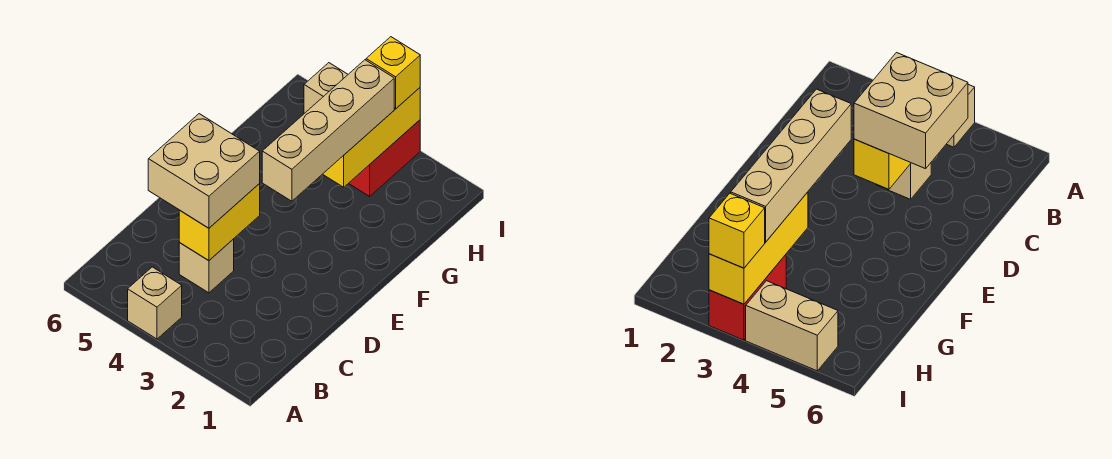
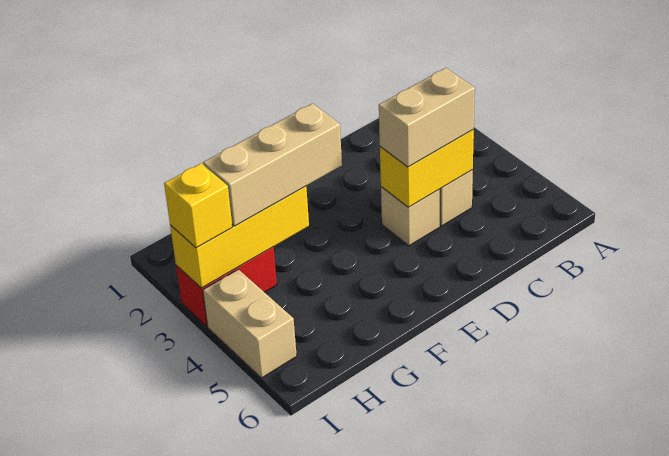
tan brick A4 level 1 -> tan brick D4 level 1
tan brick C4:D5 level 3 -> tan brick C4:D4 level 3
tan brick E3:H3 level 3 -> tan brick F3:H3 level 3

